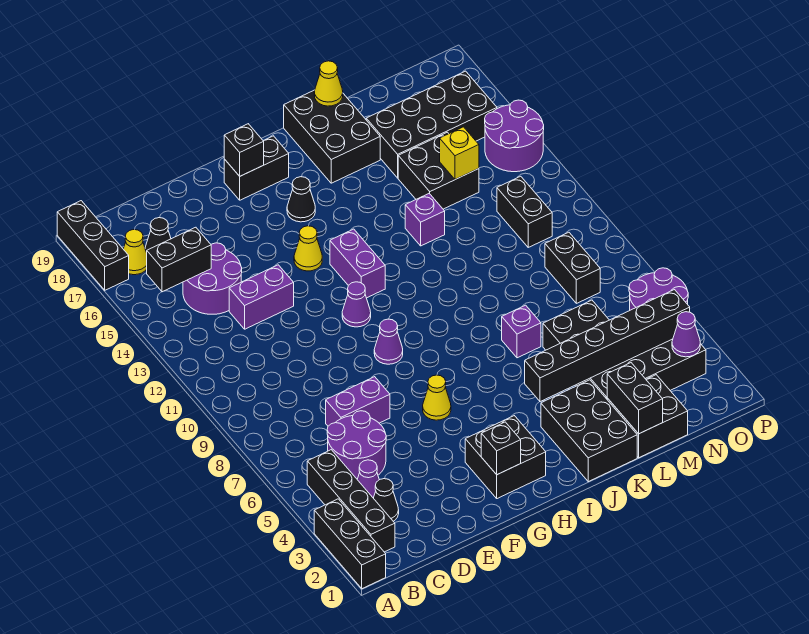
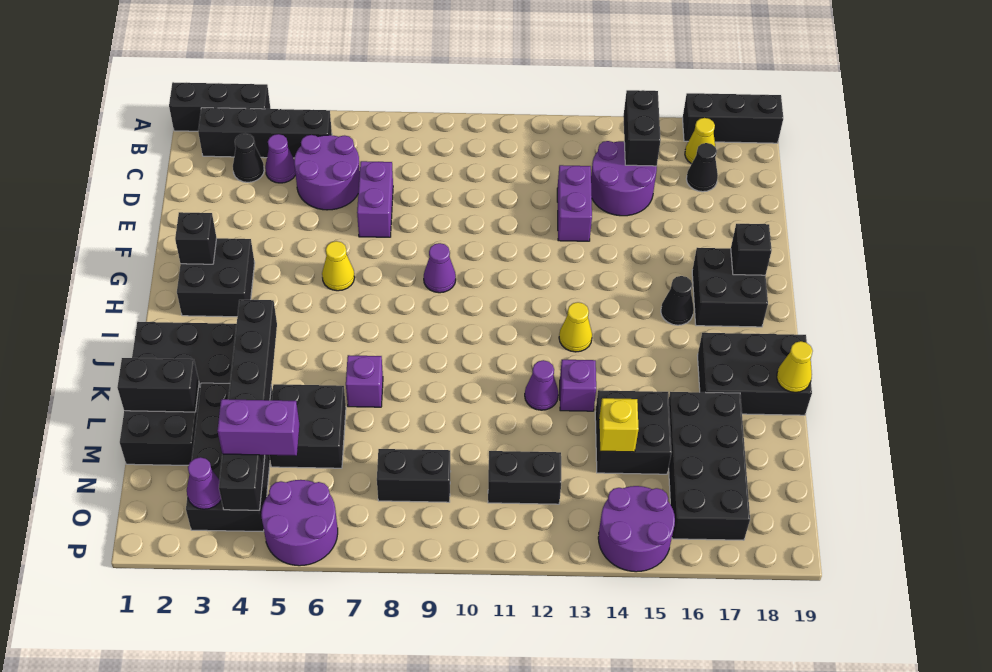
purple cone G11 level 1 -> purple cone K12 level 1
yellow cone G14 level 1 -> yellow cone I13 level 1
black brick G18:H18 level 1 -> black brick G17:H18 level 1
purple brick H12:H13 level 1 -> purple brick N4:N5 level 3

